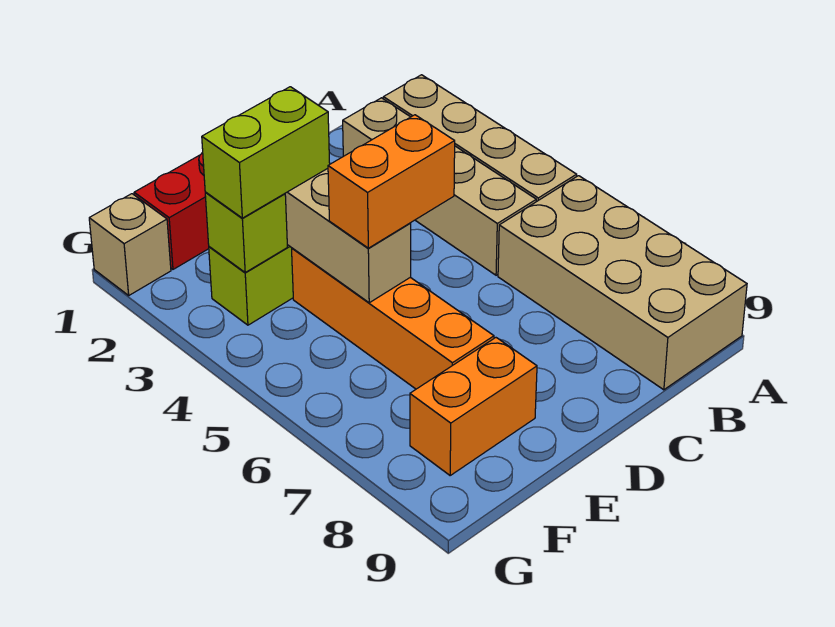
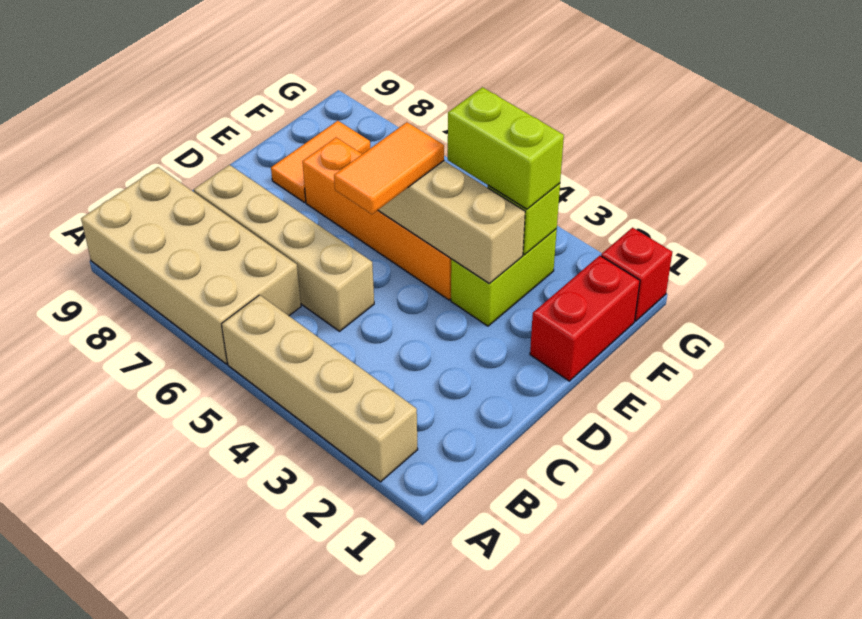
tan brick B2:B5 level 1 -> tan brick C5:C8 level 1
orange brick D5:E5 level 3 -> orange tile D5:E5 level 3
lime brick E3:F3 level 3 -> lime brick F3:F4 level 3
orange brick E8:F8 level 1 -> orange tile E8:F8 level 1
tan brick G1 level 1 -> red brick G1 level 1

